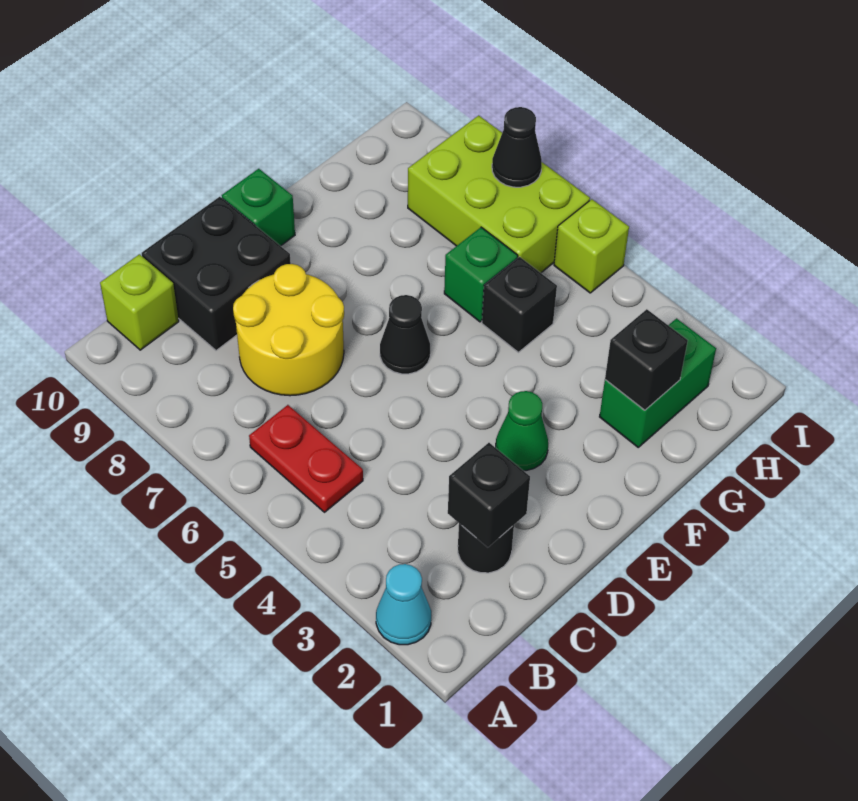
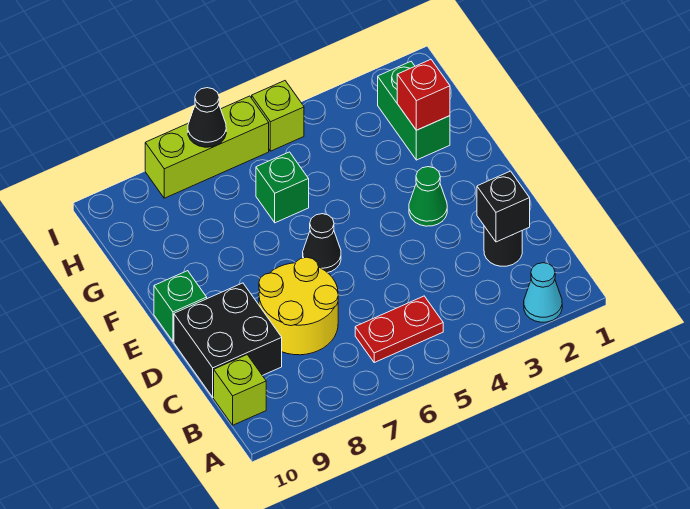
black brick G2 level 2 -> red brick G2 level 2
black brick G5 level 1 -> none
lime brick H6:I8 level 1 -> lime brick I6:I8 level 1

